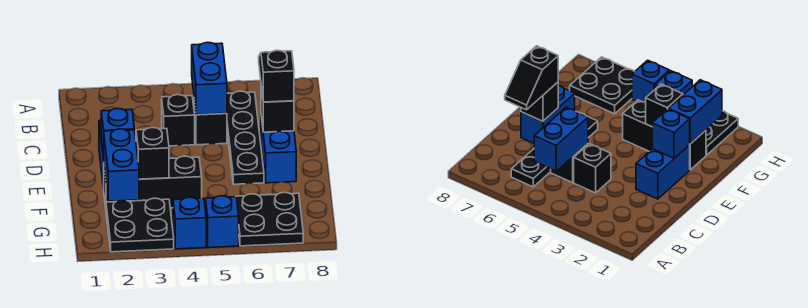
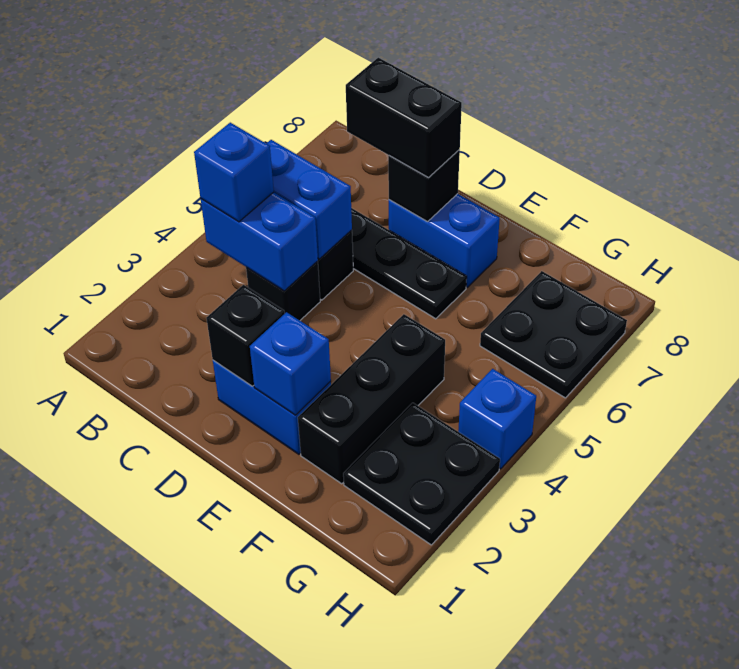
black slope C7:D7 level 3 top D -> black brick C7:D7 level 3
blue brick F2:G2 level 2 -> blue brick B4:C4 level 2
black brick F3 level 2 -> black brick D2 level 2
blue brick H5 level 1 -> blue brick B4 level 3

